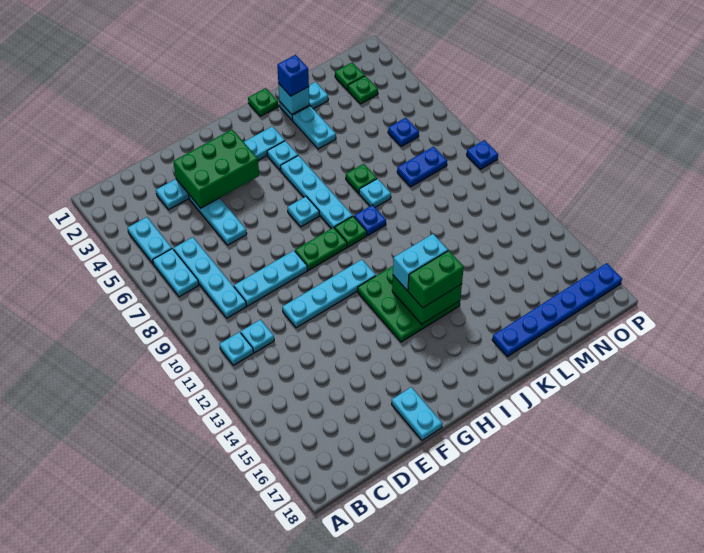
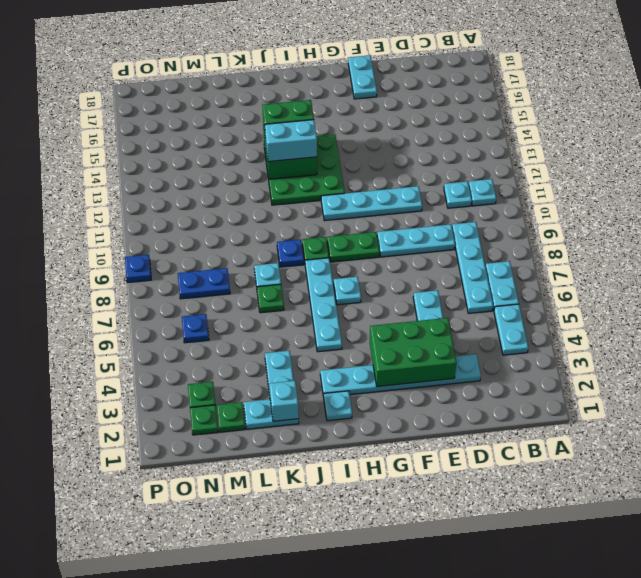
cyan plate I4 level 1 -> cyan plate I2 level 1
green plate J1 level 1 -> green plate M2 level 1
blue brick K2 level 3 -> none
blue plate K17:P17 level 1 -> none

